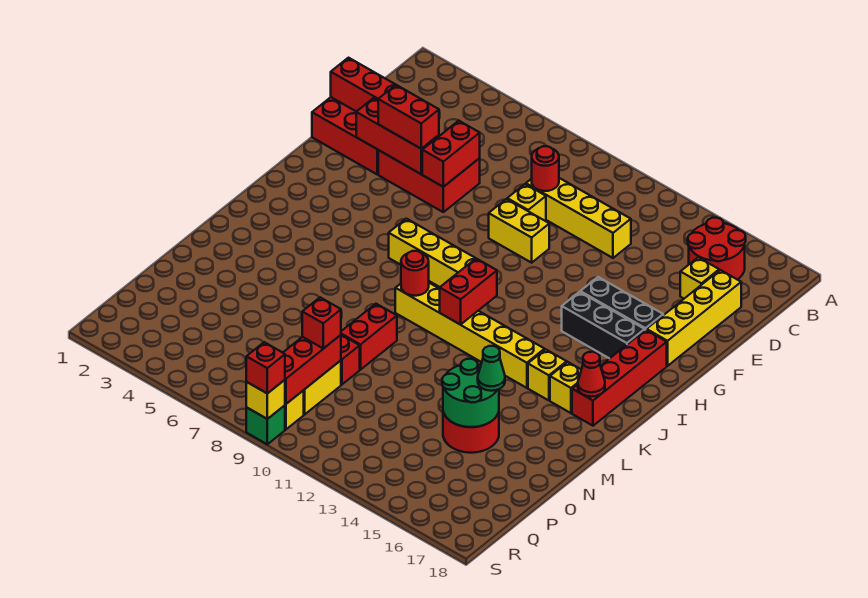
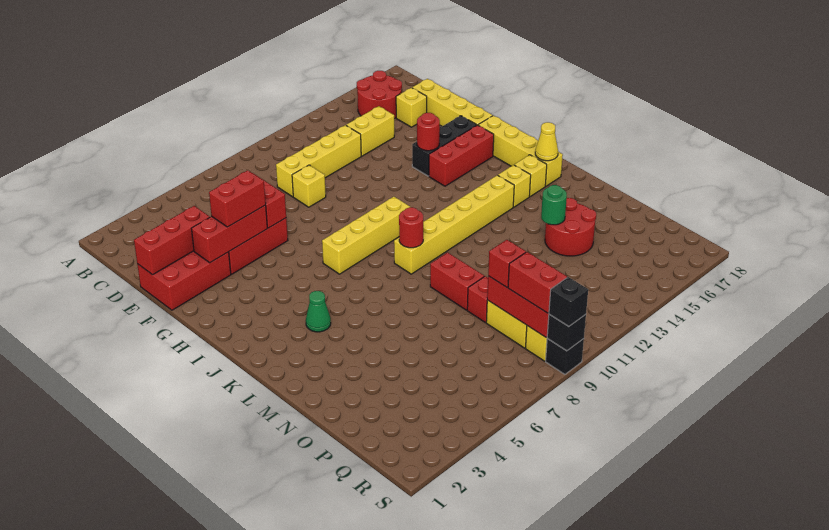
red round brick D9 level 2 -> red round brick G14 level 2
yellow brick F9:F10 level 1 -> yellow brick D13:D14 level 1
black brick H14:H16 level 1 -> red brick H14:H16 level 1
red brick H17:K17 level 1 -> yellow brick H17:K17 level 1
red brick J11:K11 level 2 -> red brick Q9:R9 level 3
red cone K17 level 2 -> yellow cone K17 level 2
green round brick N14:O15 level 2 -> green round brick N14 level 2
green cone N15 level 3 -> green cone K4 level 1
green brick S9 level 1 -> black brick S9 level 1
yellow brick S9 level 2 -> black brick S9 level 2
red brick S9 level 3 -> black brick S9 level 3

